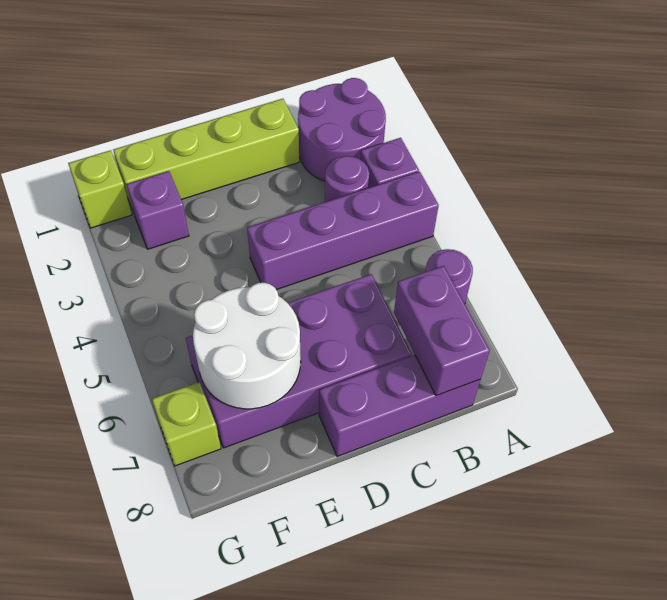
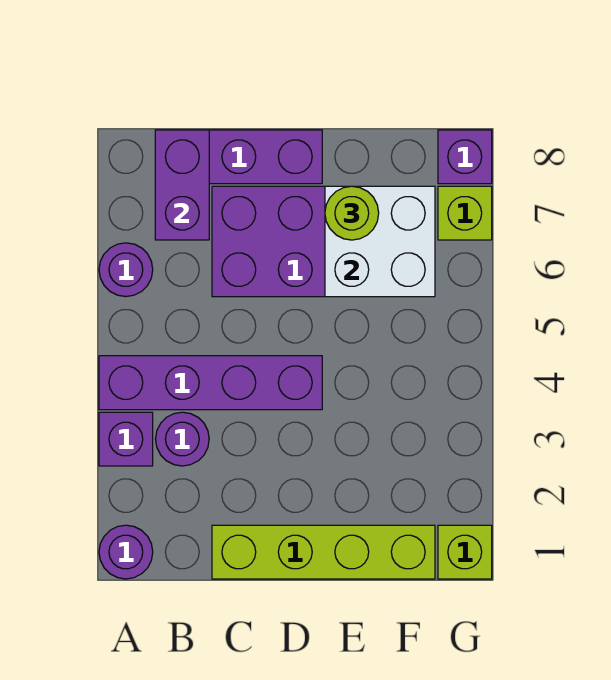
purple round brick A1:B2 level 1 -> purple round brick A1 level 1
white round brick E6:F7 level 2 -> white brick E6:F7 level 2
none -> lime round brick E7 level 3
purple brick F2 level 1 -> purple brick G8 level 1

